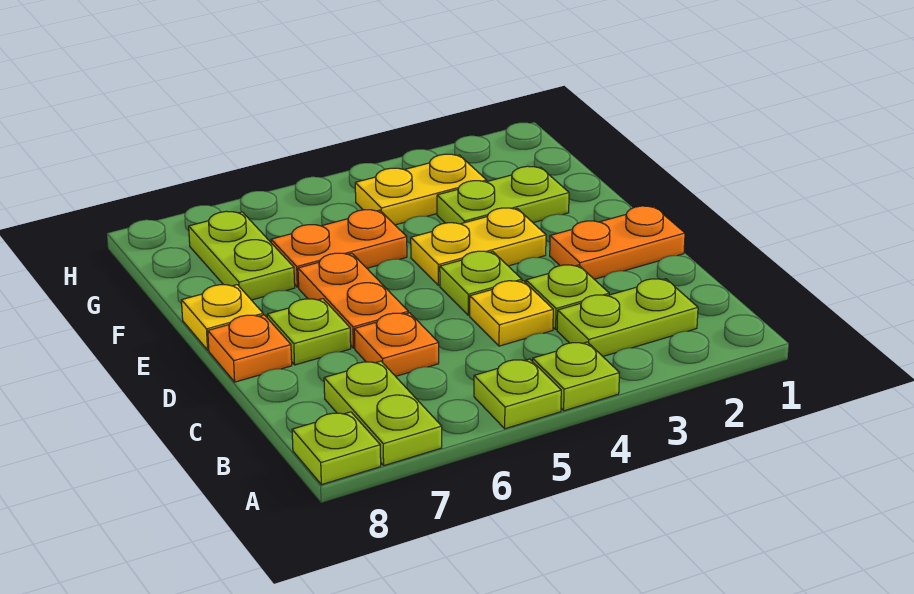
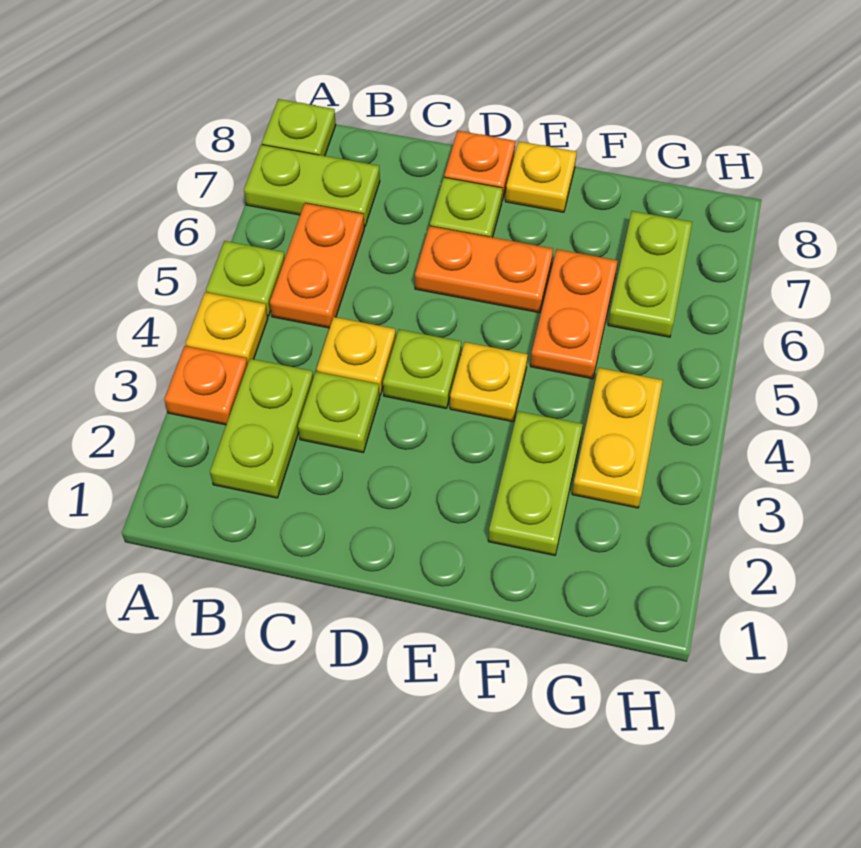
lime plate A4 level 1 -> yellow plate A4 level 1
orange plate C6 level 1 -> orange plate A3 level 1
orange plate D1:D2 level 1 -> orange plate B5:B6 level 1
yellow plate E3:E4 level 1 -> yellow plate E4 level 1
lime plate F7:G7 level 1 -> lime plate G6:G7 level 1

